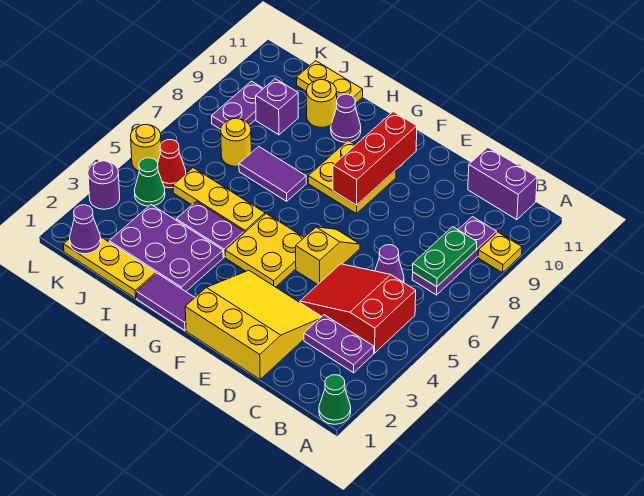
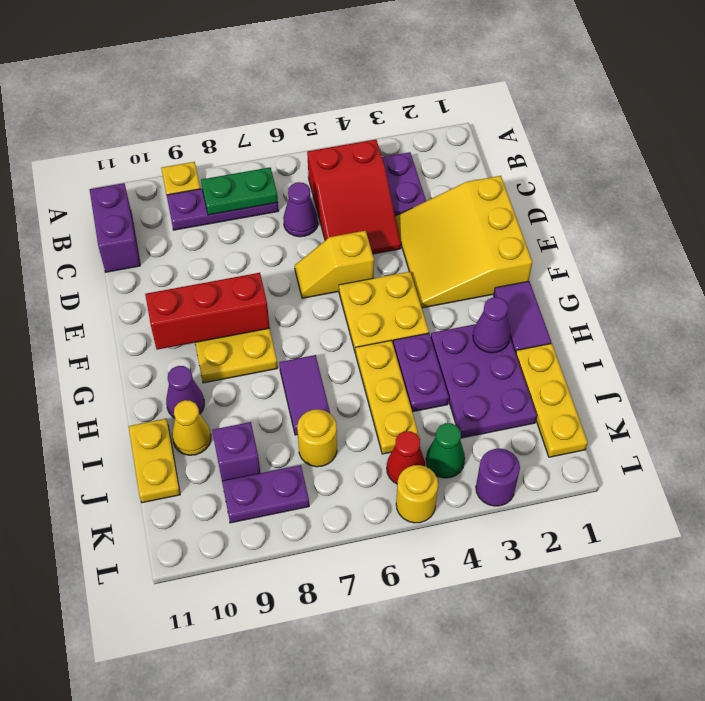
green cone A1 level 1 -> none
yellow round brick I10 level 1 -> yellow cone I10 level 1
purple cone K1 level 2 -> purple cone H2 level 2

